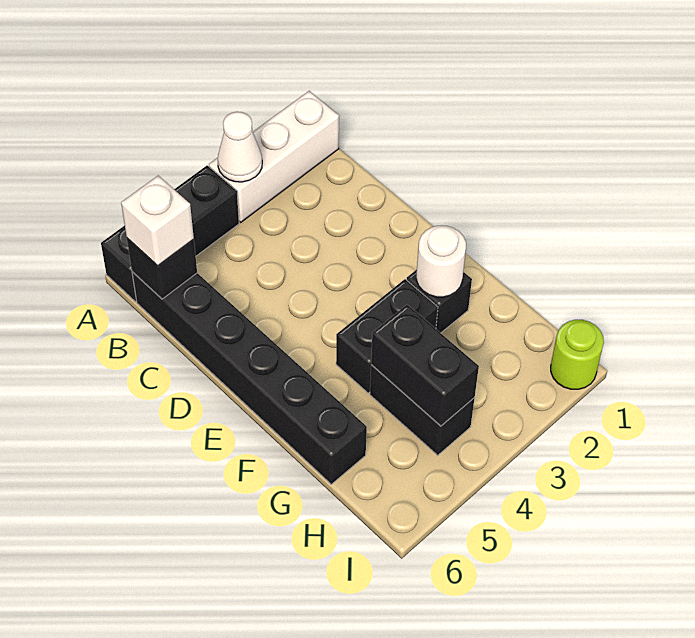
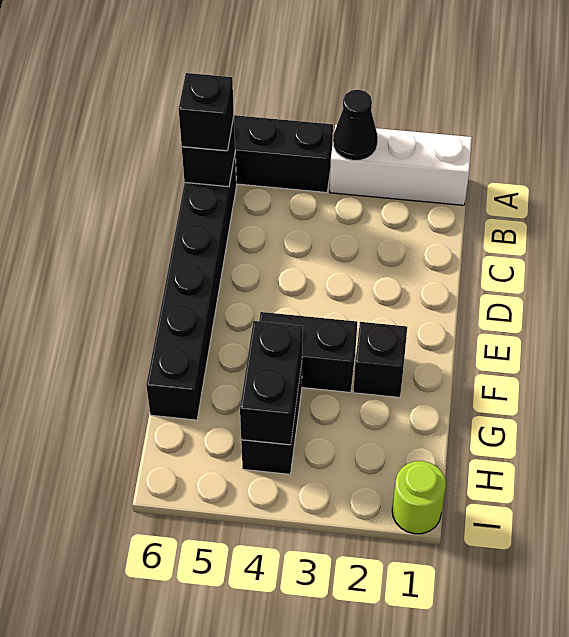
white cone A3 level 2 -> black cone A3 level 2
white brick B6 level 3 -> black brick B6 level 3
white round brick F2 level 2 -> none

